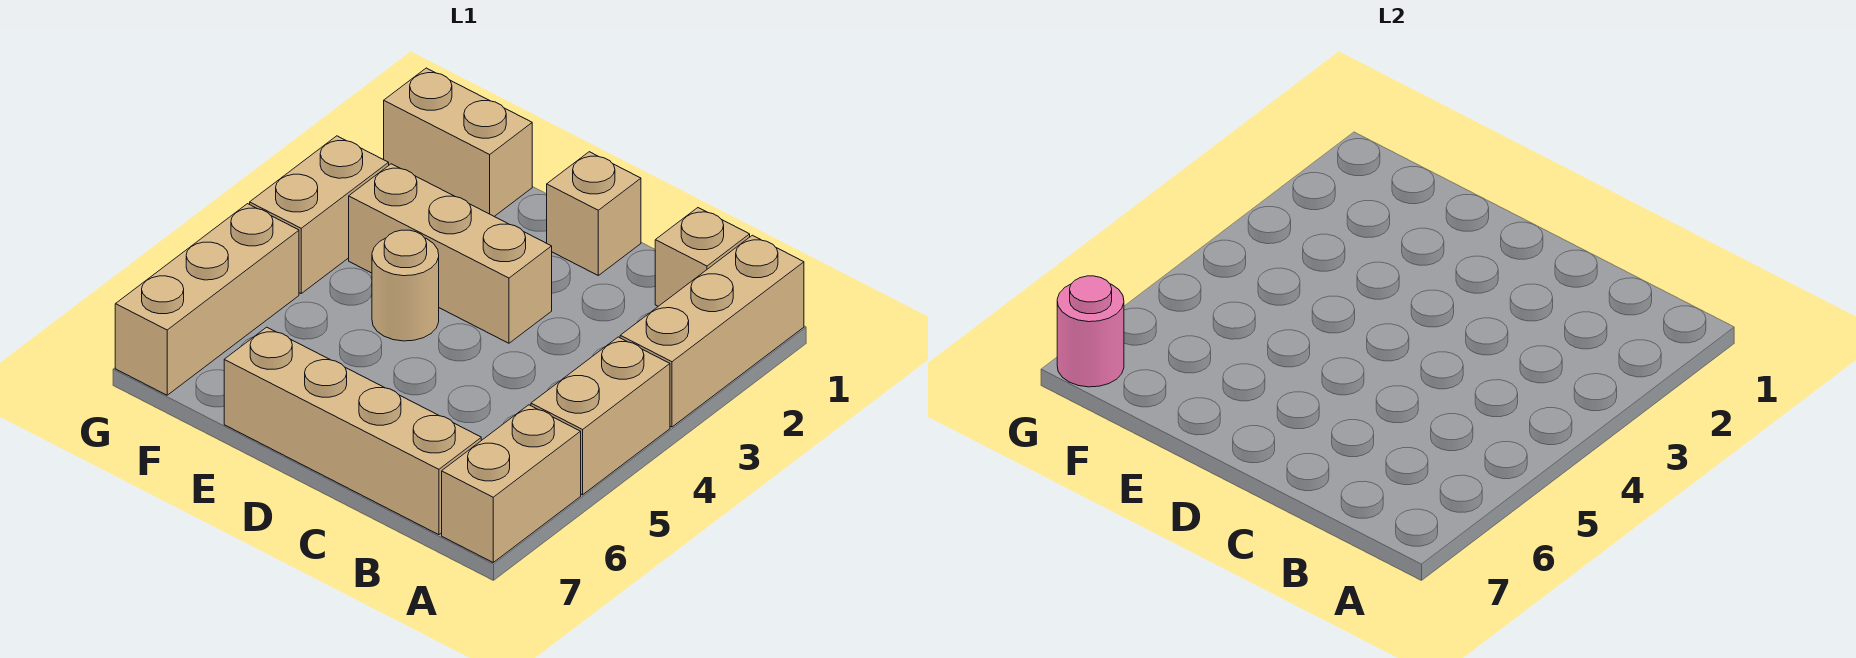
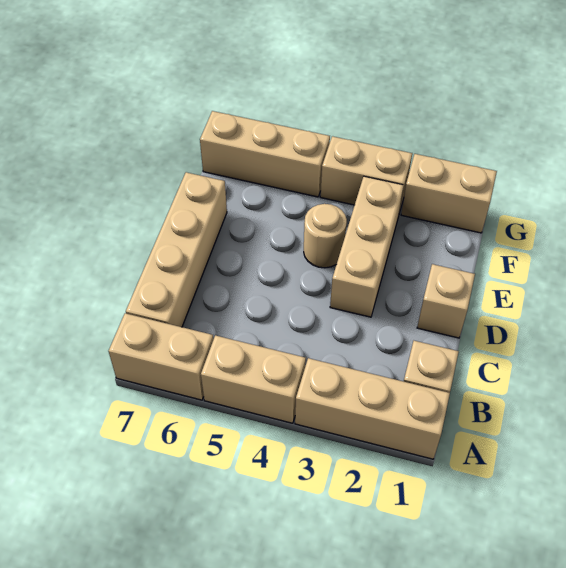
tan brick F1:G1 level 1 -> tan brick G1:G2 level 1
pink round brick G7 level 2 -> none

